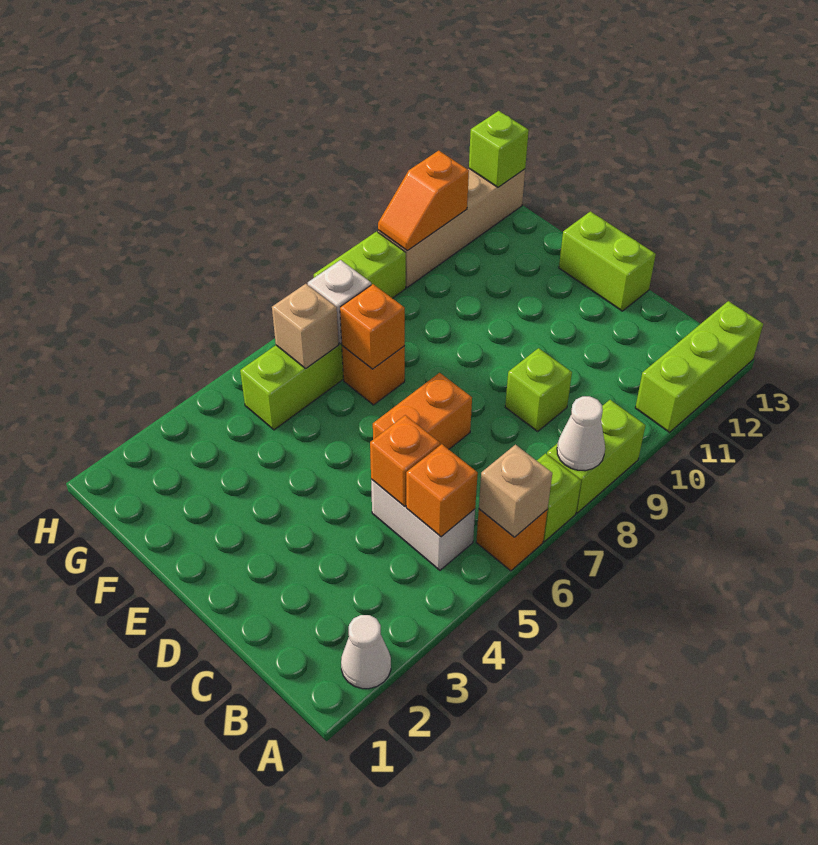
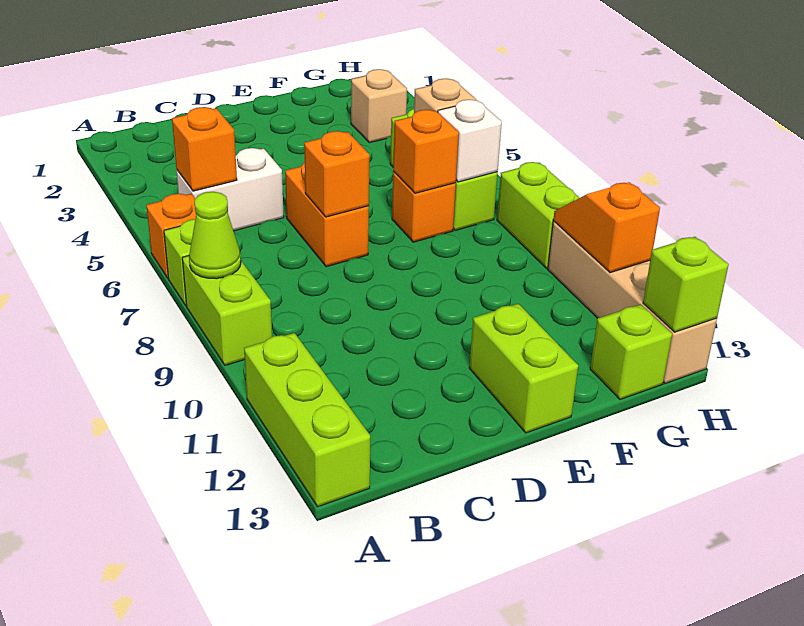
white cone A2 level 1 -> none
tan brick A6 level 2 -> tan brick G3 level 1
white cone A8 level 2 -> lime cone A8 level 2
orange brick C5 level 2 -> orange brick D7 level 2
lime brick C9 level 1 -> lime brick G13 level 1
lime brick D13:E13 level 1 -> lime brick E12:E13 level 1

